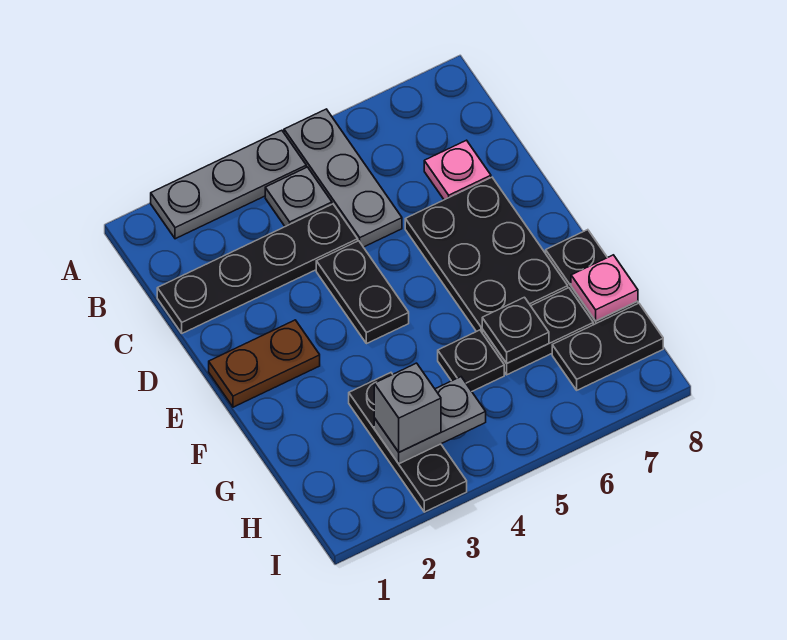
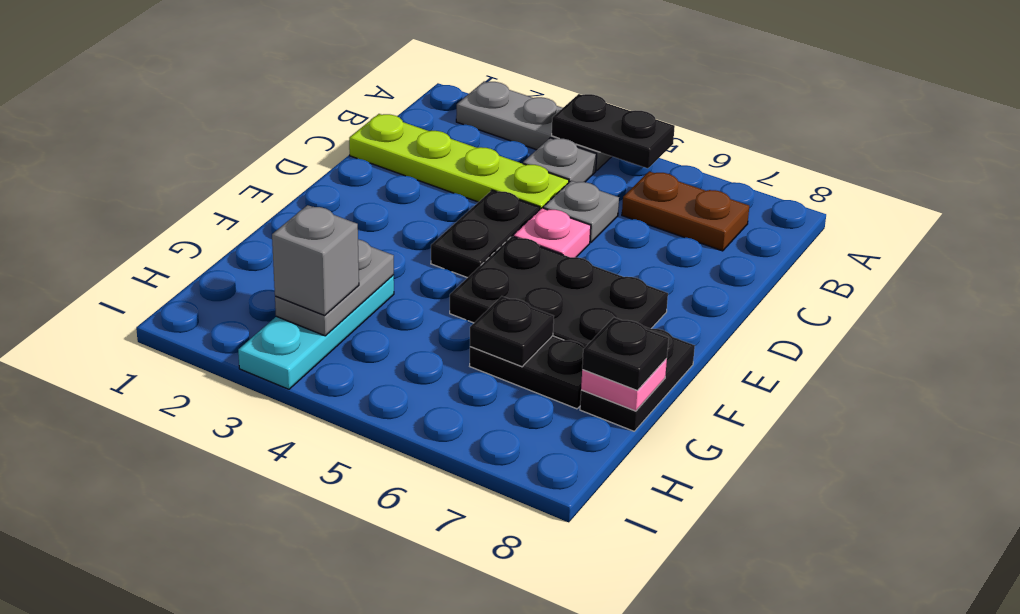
grey plate A5:C5 level 1 -> grey plate C5 level 1
black plate C1:C4 level 1 -> lime plate C1:C4 level 1
pink plate C7 level 1 -> pink plate D5 level 1
black plate D6:F7 level 1 -> black plate E5:F7 level 1
brown plate E1:E2 level 1 -> brown plate B6:B7 level 1
black plate G3:I3 level 1 -> cyan plate G3:I3 level 1
black plate G5 level 1 -> black plate G8 level 3
grey plate H3:H4 level 2 -> grey plate G3:H3 level 2
black plate H7:H8 level 1 -> black plate A4:A5 level 2

